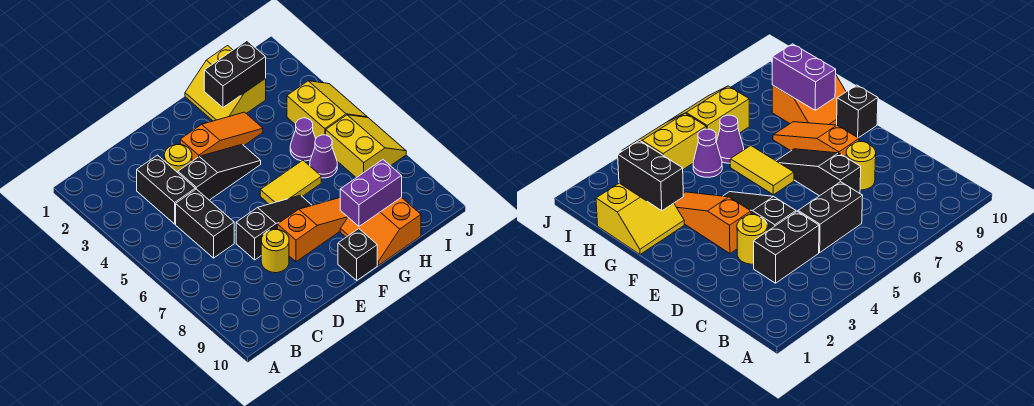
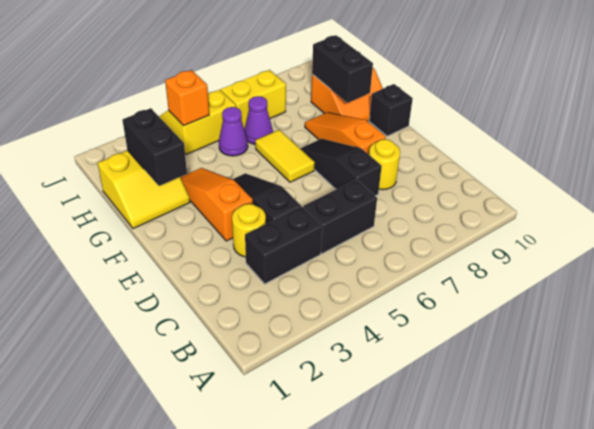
purple brick G9:H9 level 2 -> black brick G9:H9 level 2
none -> orange brick I4 level 2

